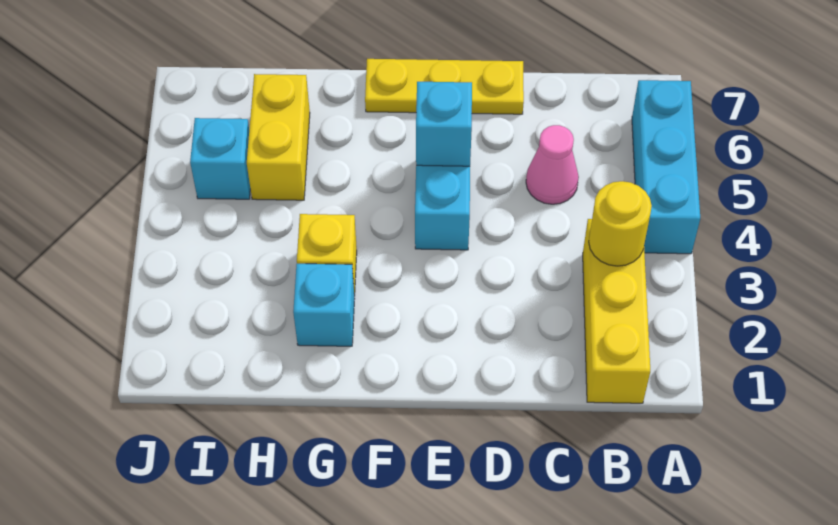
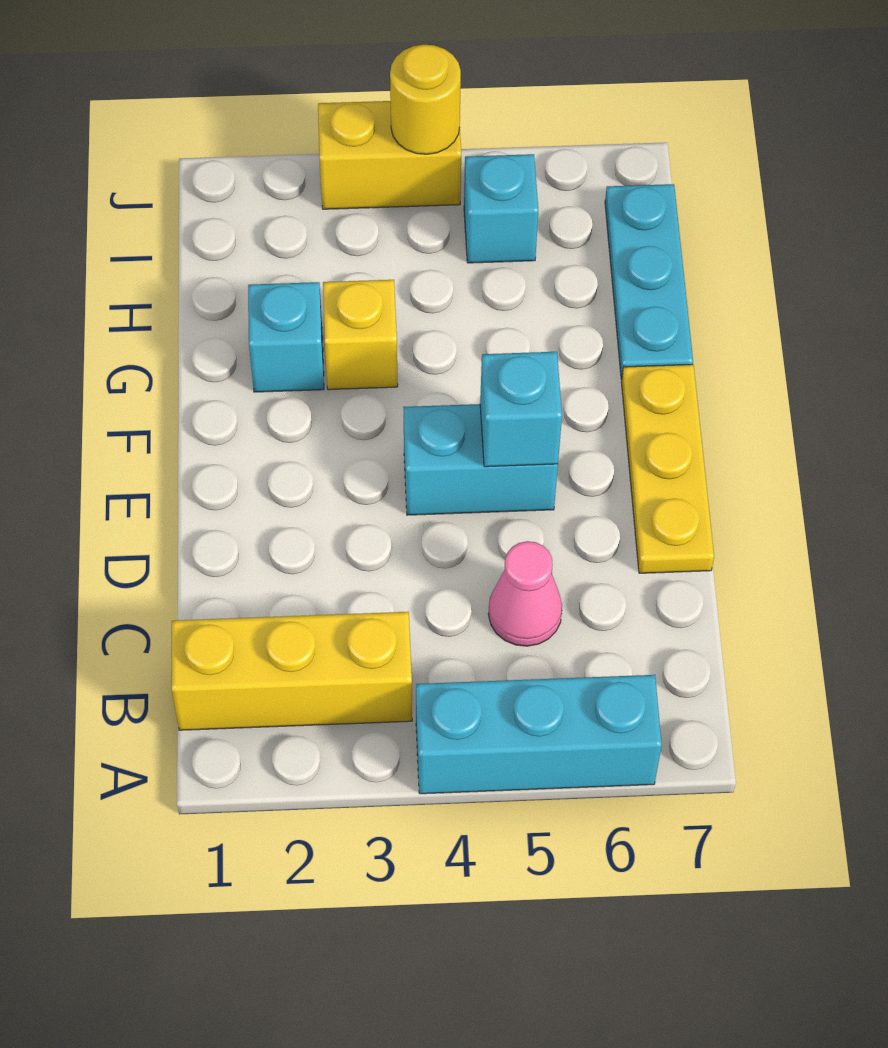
yellow round brick B3 level 2 -> yellow round brick J4 level 2
none -> cyan plate G7:I7 level 1
yellow brick H5:H6 level 1 -> yellow brick J3:J4 level 1

